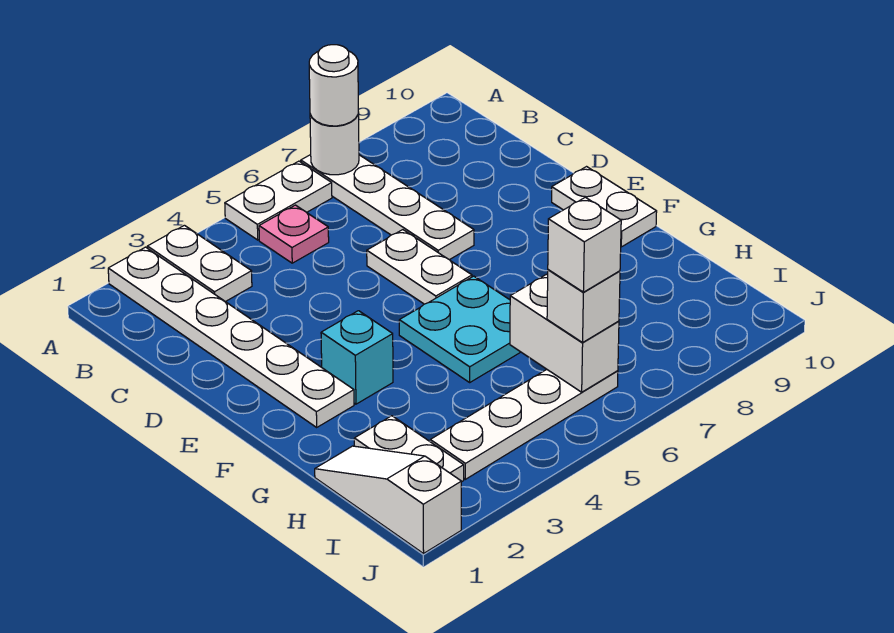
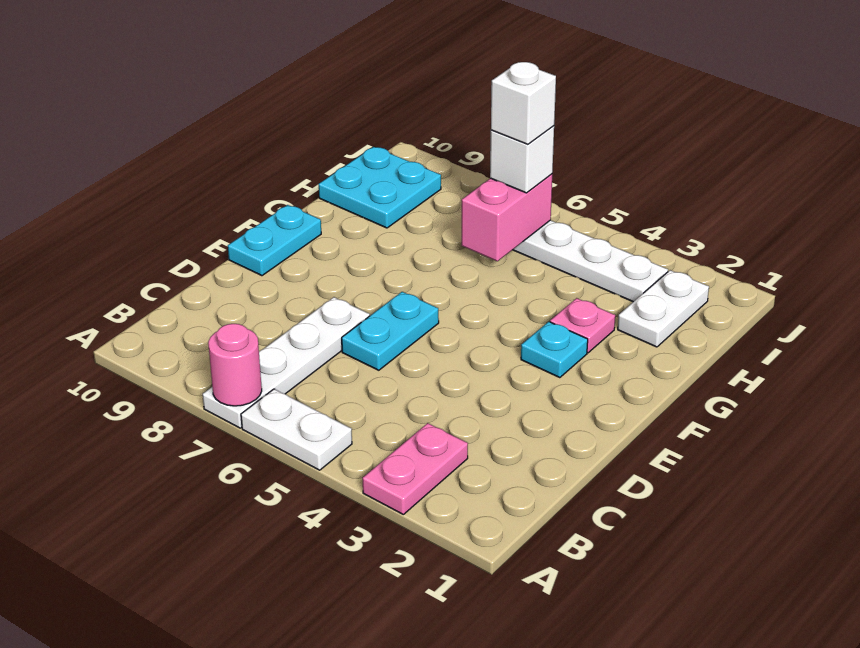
white plate A2:F2 level 1 -> none
white plate A3:B3 level 1 -> pink plate A3:B3 level 1
white round brick A7 level 2 -> pink round brick A7 level 2
white round brick A7 level 3 -> none
pink plate B5 level 1 -> pink plate G3 level 1
white plate D6:E6 level 1 -> cyan plate D6:E6 level 1
white plate E10:F10 level 1 -> cyan plate E10:F10 level 1
cyan brick F3 level 1 -> cyan plate F3 level 1
cyan plate F5:G6 level 1 -> cyan plate H9:I10 level 1
white slope H1:J1 level 1 top J -> none
white brick H6:I6 level 2 -> pink brick H6:I6 level 2

